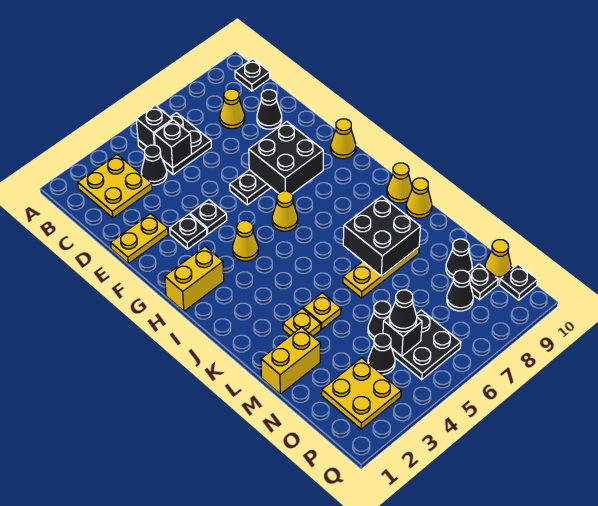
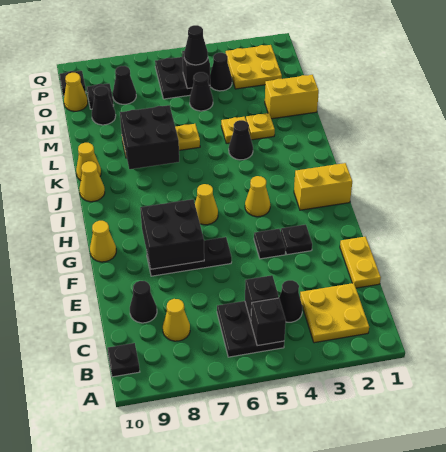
yellow plate E1:E2 level 1 -> yellow plate D1:E1 level 1
none -> black cone K4 level 1

